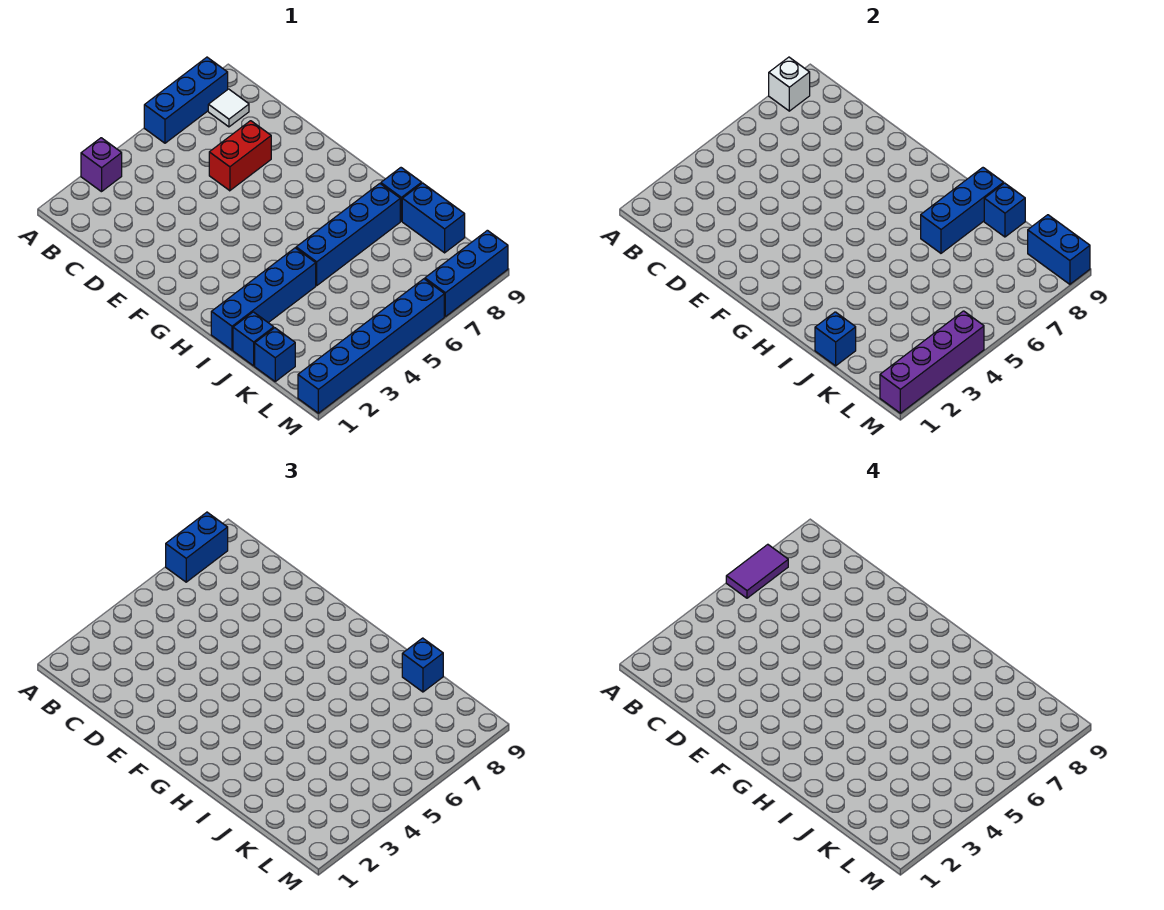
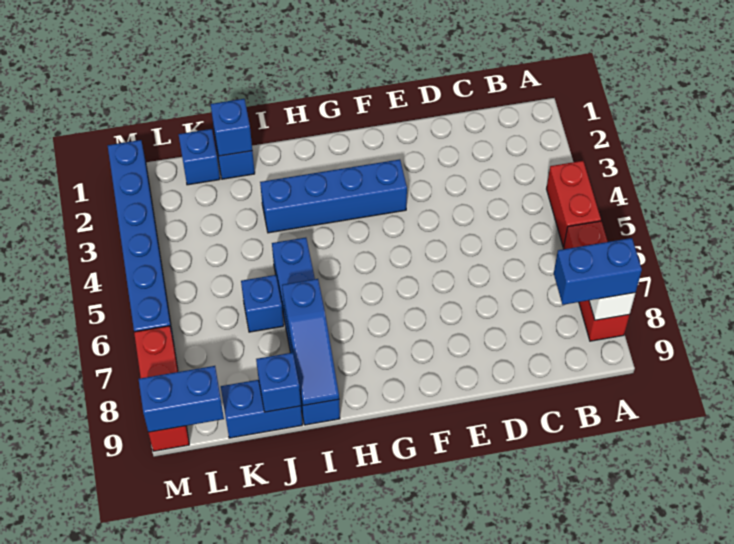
purple brick A3 level 1 -> none
blue brick A6:A8 level 1 -> red brick A6:A8 level 1
purple tile A6:A7 level 4 -> none
blue brick A7:A8 level 3 -> blue brick A8:B8 level 3
white tile B8 level 1 -> none
red brick D6:D7 level 1 -> red brick A4:A5 level 1
blue brick I1:I4 level 1 -> blue brick F3:I3 level 1
blue brick I7:I9 level 2 -> blue slope I7:I9 level 2 top 7
blue brick J9 level 3 -> blue brick J6 level 1
purple brick M1:M4 level 2 -> none
blue brick M7:M9 level 1 -> red brick M7:M9 level 1

